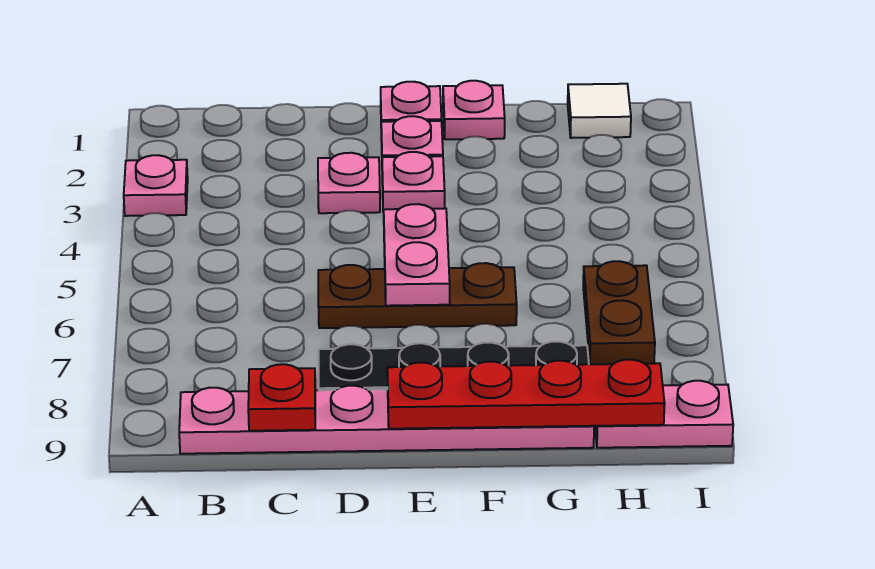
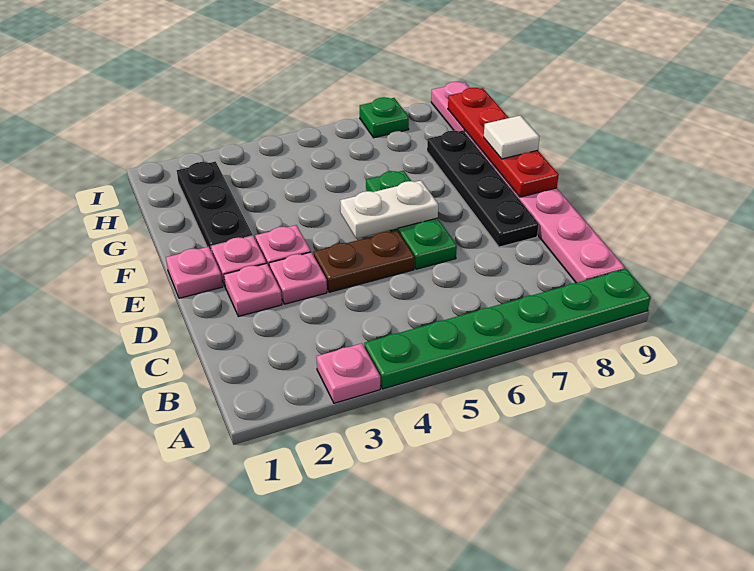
none -> green plate A4:A9 level 1
red plate C9 level 2 -> none
brown plate D6:F6 level 1 -> green plate D6:F6 level 1
pink plate E5:E6 level 2 -> white plate E5:E6 level 2
pink plate F1 level 1 -> pink plate D2 level 1
none -> black plate F2:H2 level 1
white tile H1 level 1 -> white tile F9 level 3
brown plate H6:H7 level 1 -> brown plate D4:D5 level 1
none -> green plate I7 level 1

